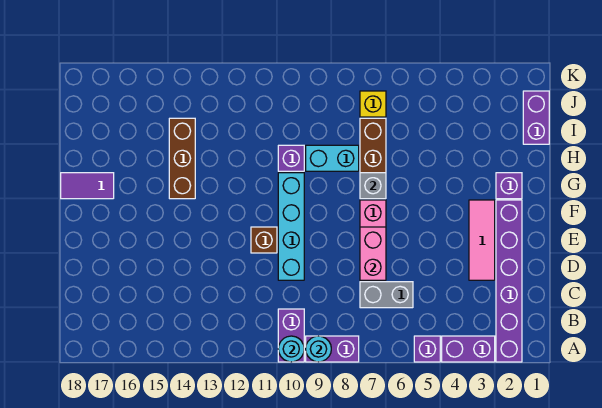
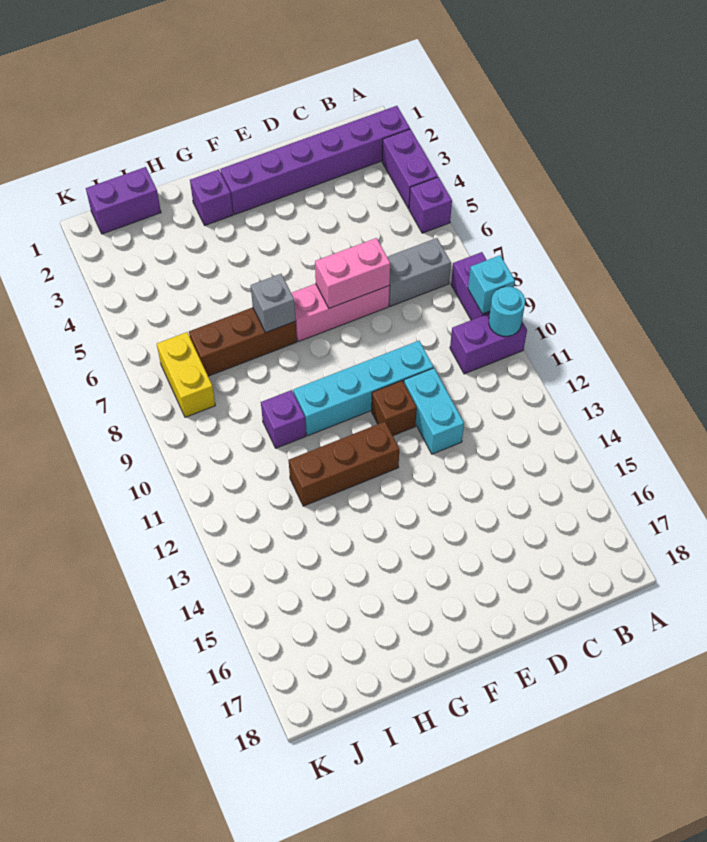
cyan round brick A9 level 2 -> cyan brick A9 level 2
grey brick C6:C7 level 1 -> grey brick B7:C7 level 1
pink tile D3:F3 level 1 -> none
brown brick G14:I14 level 1 -> brown brick F12:H12 level 1
purple tile G17:G18 level 1 -> none
cyan brick H8:H9 level 1 -> cyan brick D11:D12 level 1
yellow brick J7 level 1 -> yellow brick J7:J8 level 1

